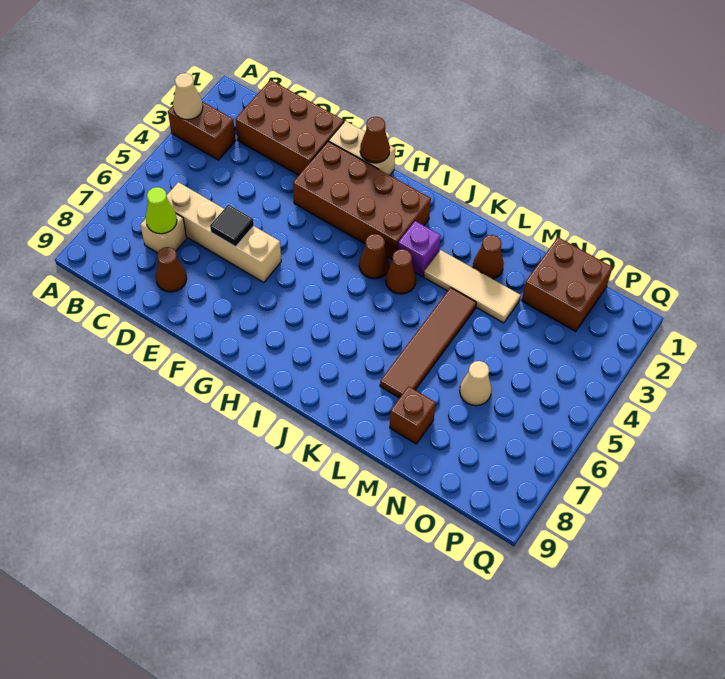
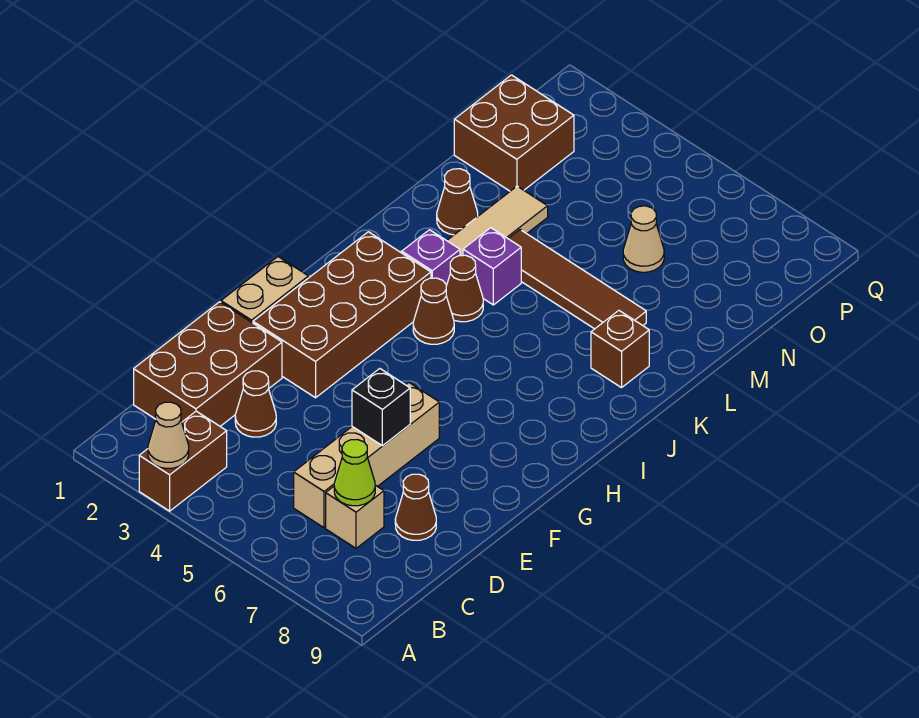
black tile E6 level 2 -> black brick E6 level 2
brown cone G1 level 2 -> brown cone D3 level 1
none -> purple brick K4 level 1
brown brick M8 level 1 -> brown brick K8 level 1

